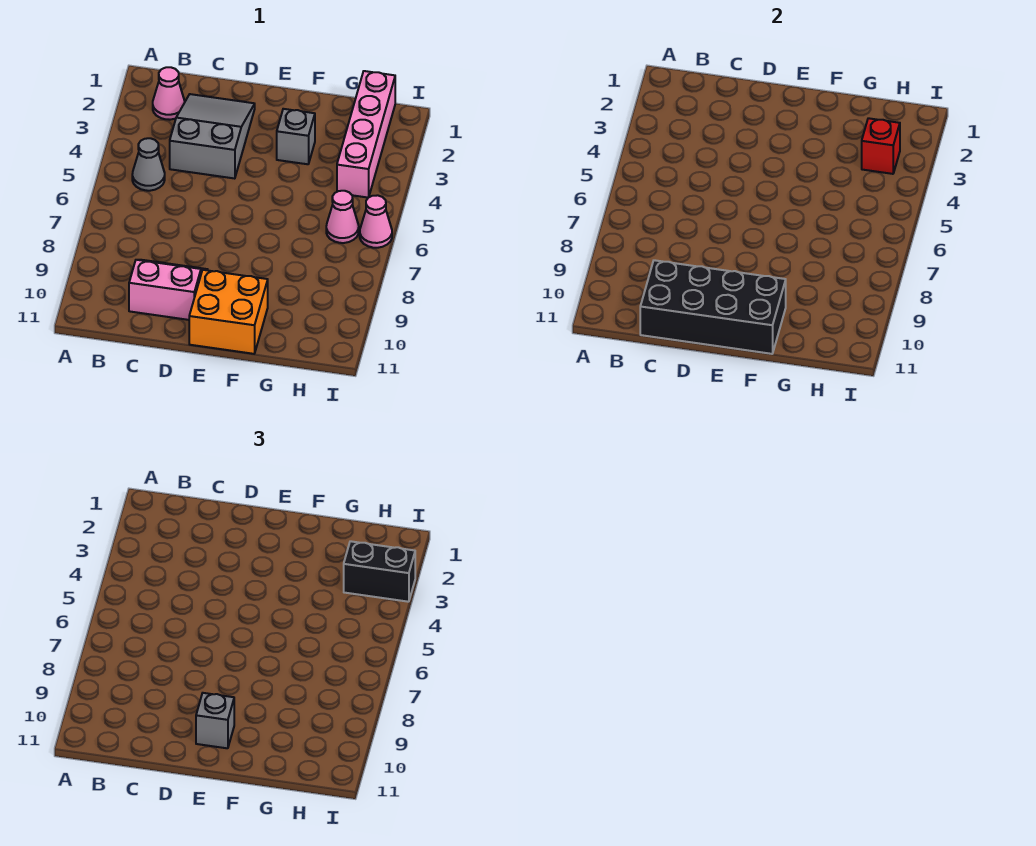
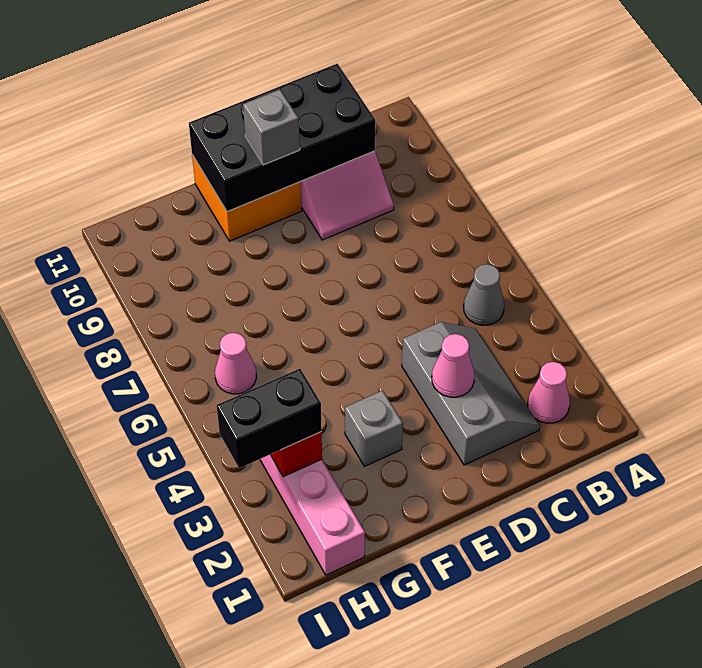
grey slope C2:D4 level 1 top 4 -> grey slope C2:D4 level 1 top D
pink cone I6 level 1 -> pink cone D3 level 2

